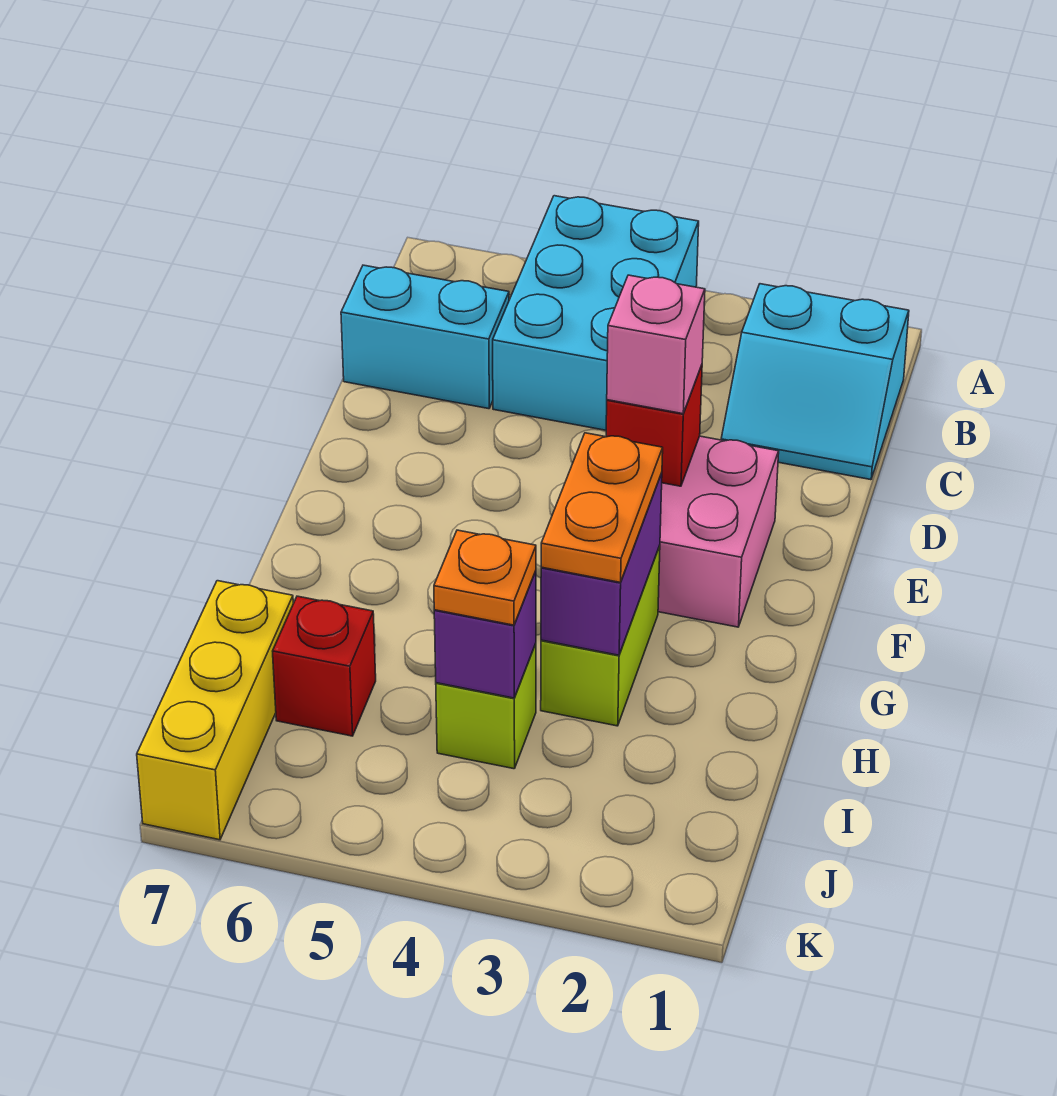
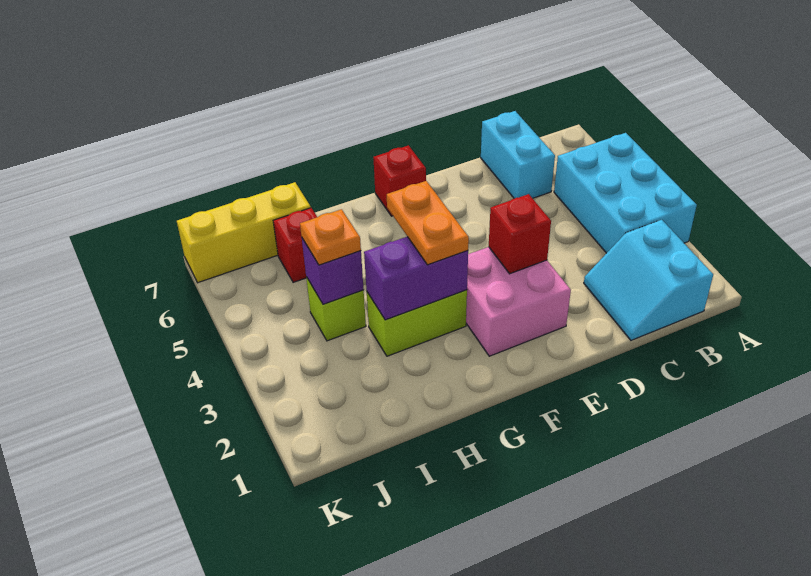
cyan brick A4:C5 level 1 -> cyan brick A3:B5 level 1
pink brick E3 level 3 -> none
none -> red brick F7 level 1
orange plate G3:H3 level 3 -> orange plate G3:G4 level 3

